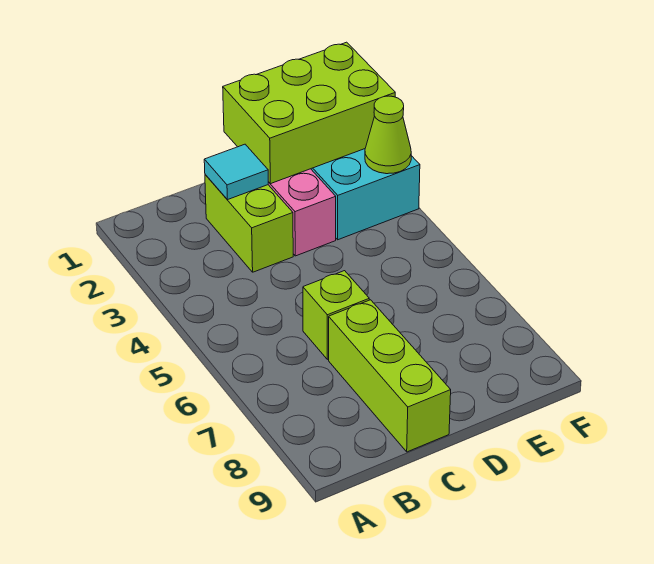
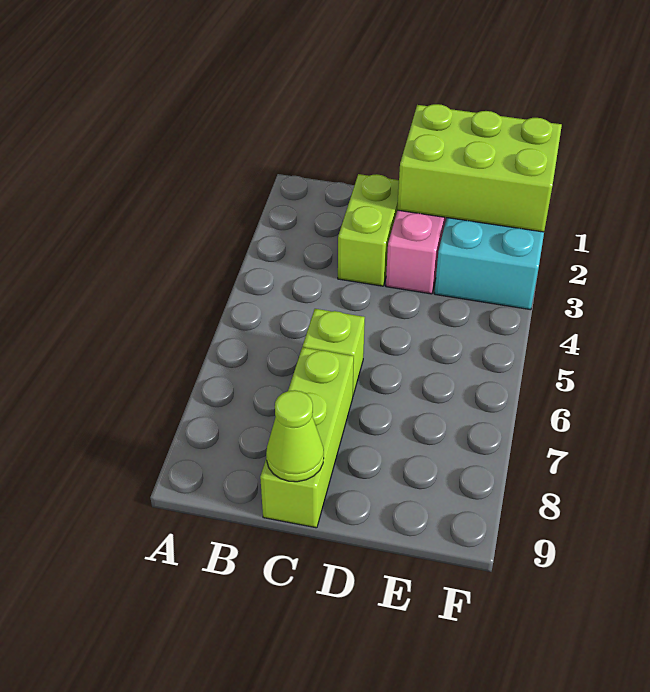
cyan tile C2 level 2 -> none
lime cone F3 level 2 -> lime cone C9 level 2

